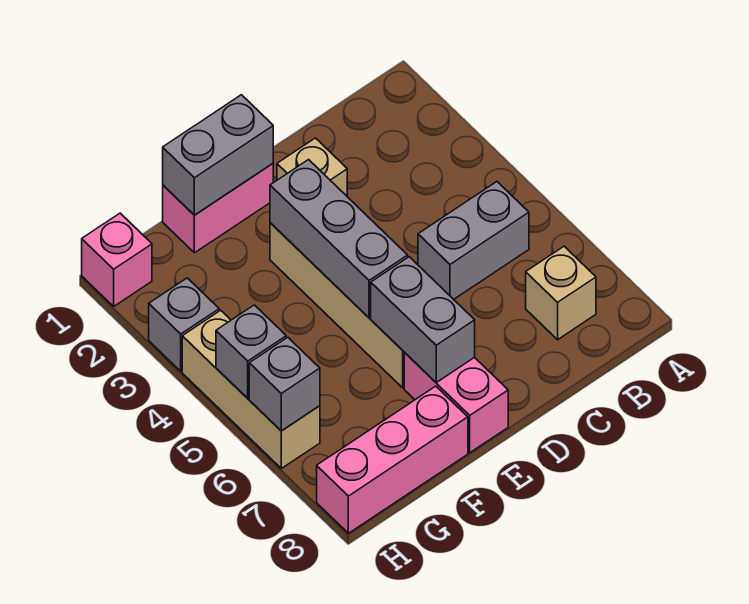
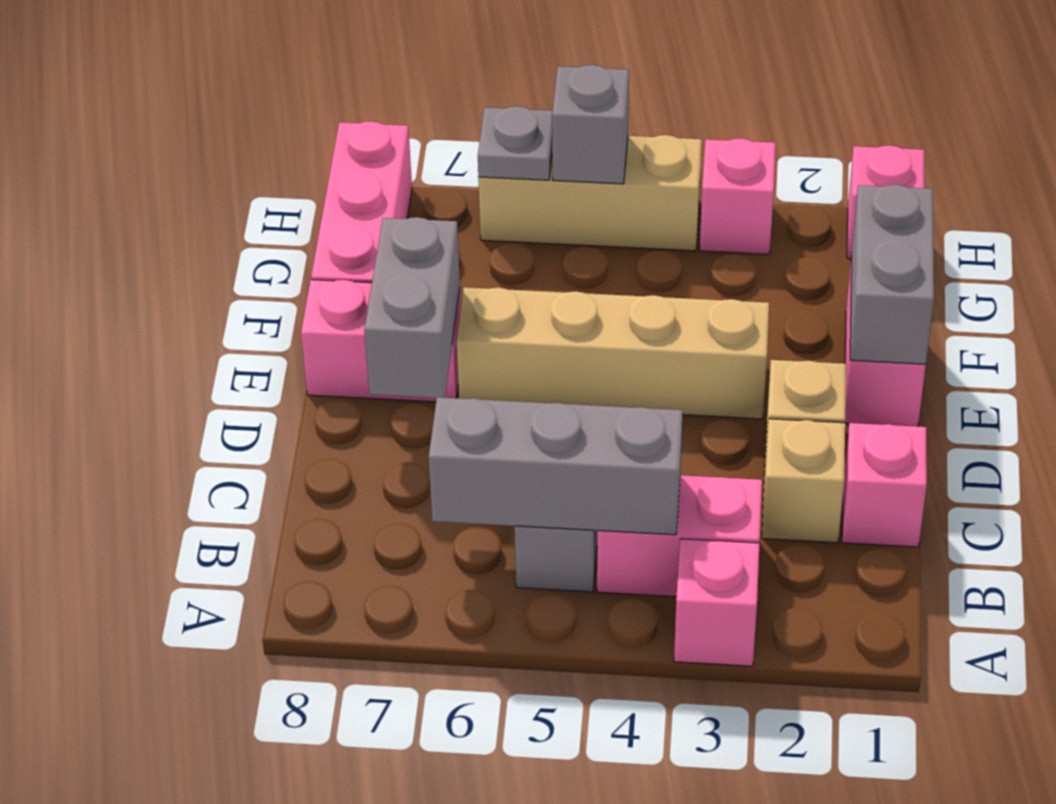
none -> pink brick A3 level 1
none -> pink brick B3:B4 level 1
tan brick B7 level 1 -> tan brick C2 level 1
none -> pink brick C1 level 1
grey brick E3:E5 level 2 -> grey brick B4:B6 level 2
grey brick E6:E7 level 2 -> grey brick D7:E7 level 2
grey brick H3 level 1 -> pink brick H3 level 1
grey brick H6 level 2 -> grey plate H6 level 2

